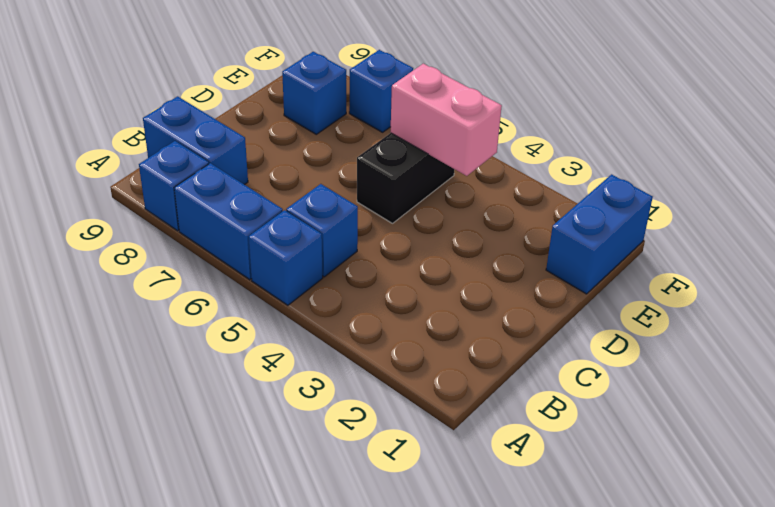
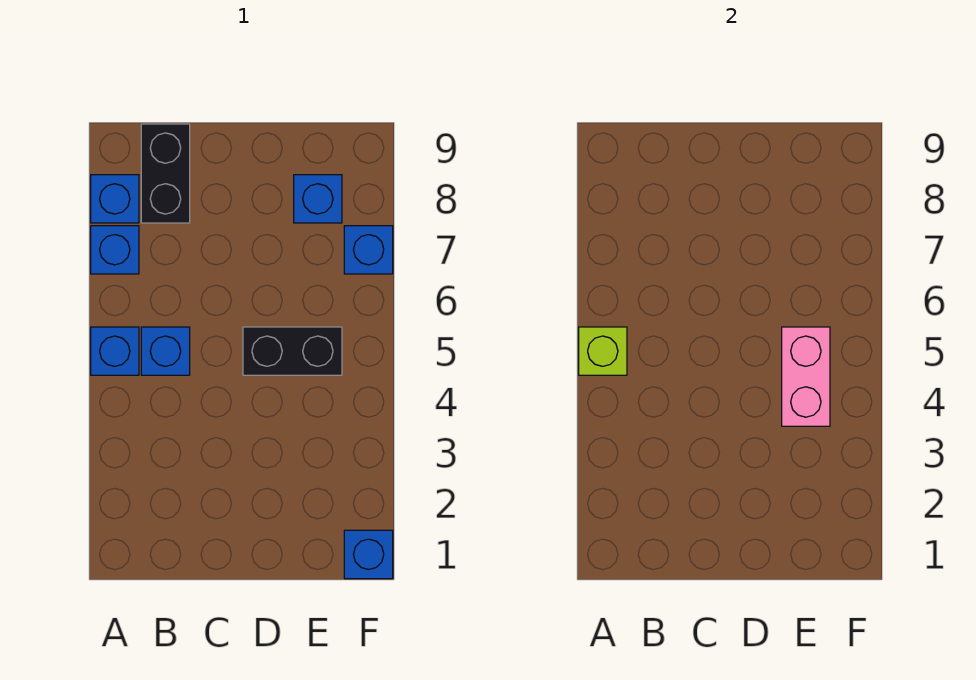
none -> lime brick A5 level 2
blue brick A6:A7 level 1 -> blue brick A7 level 1
blue brick B8:B9 level 1 -> black brick B8:B9 level 1
blue brick E1:F1 level 1 -> blue brick F1 level 1

